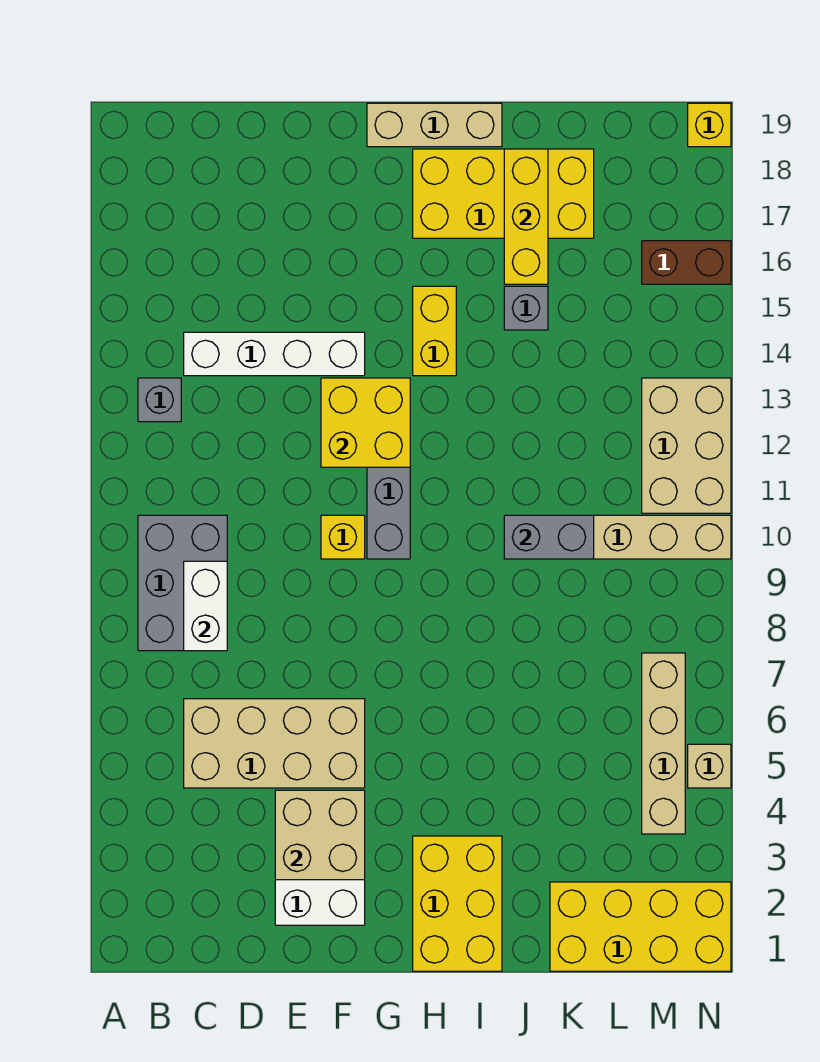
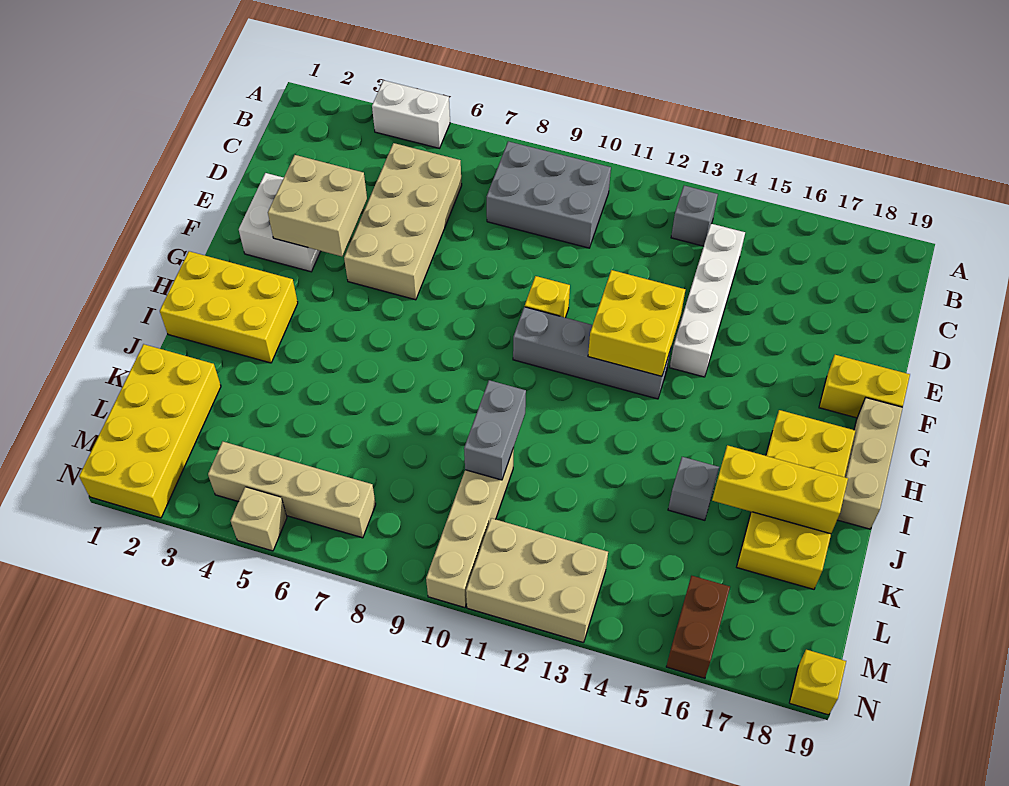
white brick C8:C9 level 2 -> white brick A4:A5 level 1
yellow brick H14:H15 level 1 -> yellow brick F18:F19 level 1

